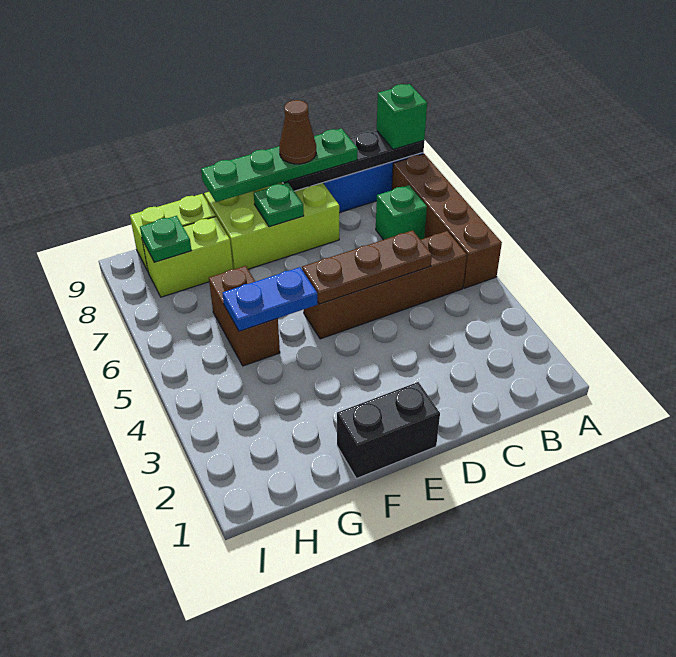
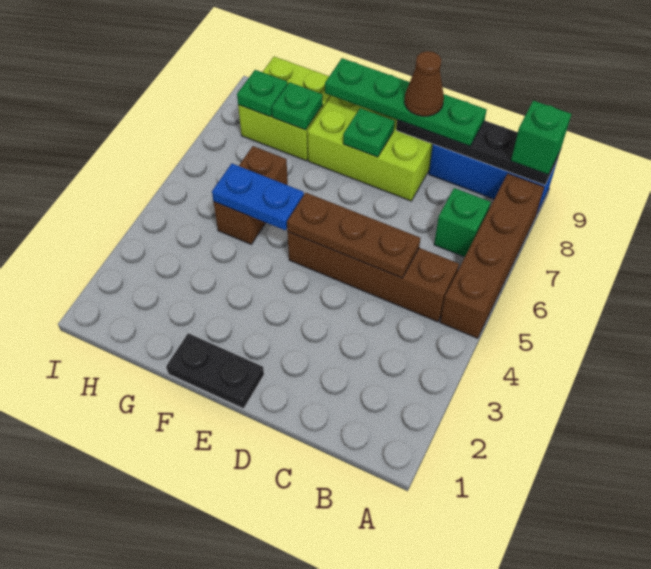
black brick E1:F1 level 1 -> black plate E1:F1 level 1
none -> green plate G8 level 2

